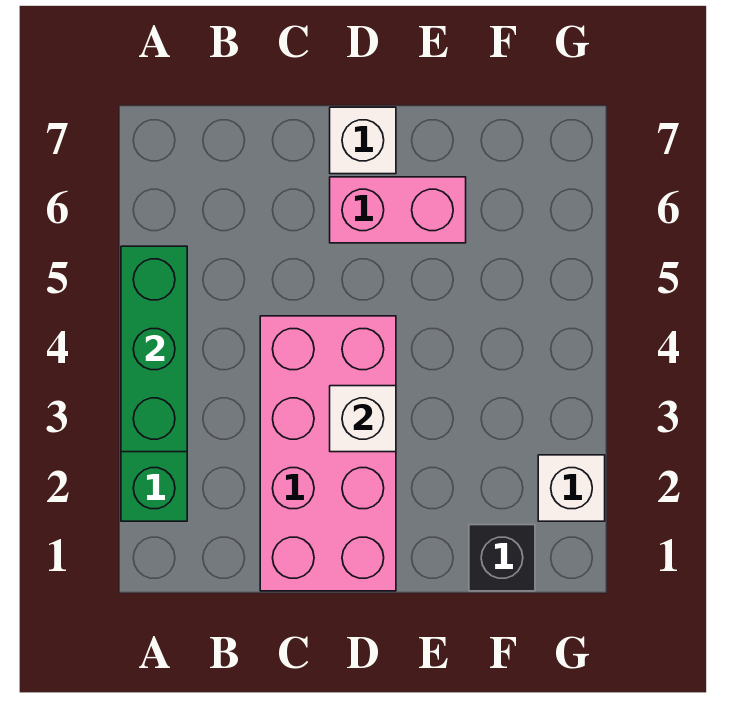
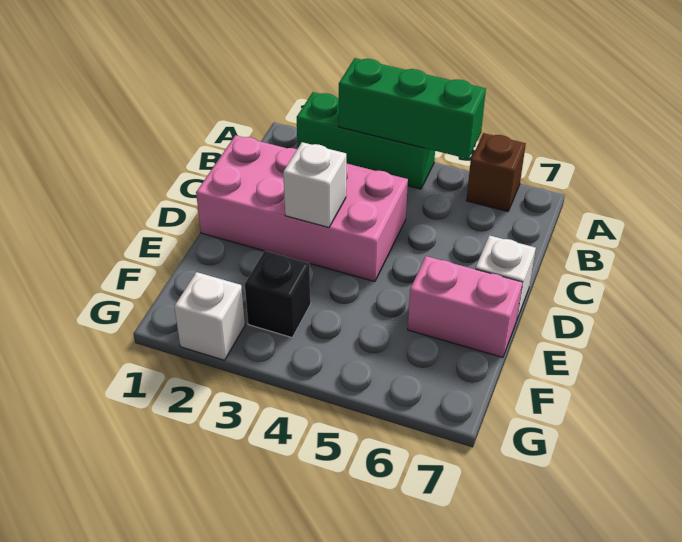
none -> brown brick A6 level 1
pink brick D6:E6 level 1 -> pink brick E6:E7 level 1
black brick F1 level 1 -> black brick F3 level 1

